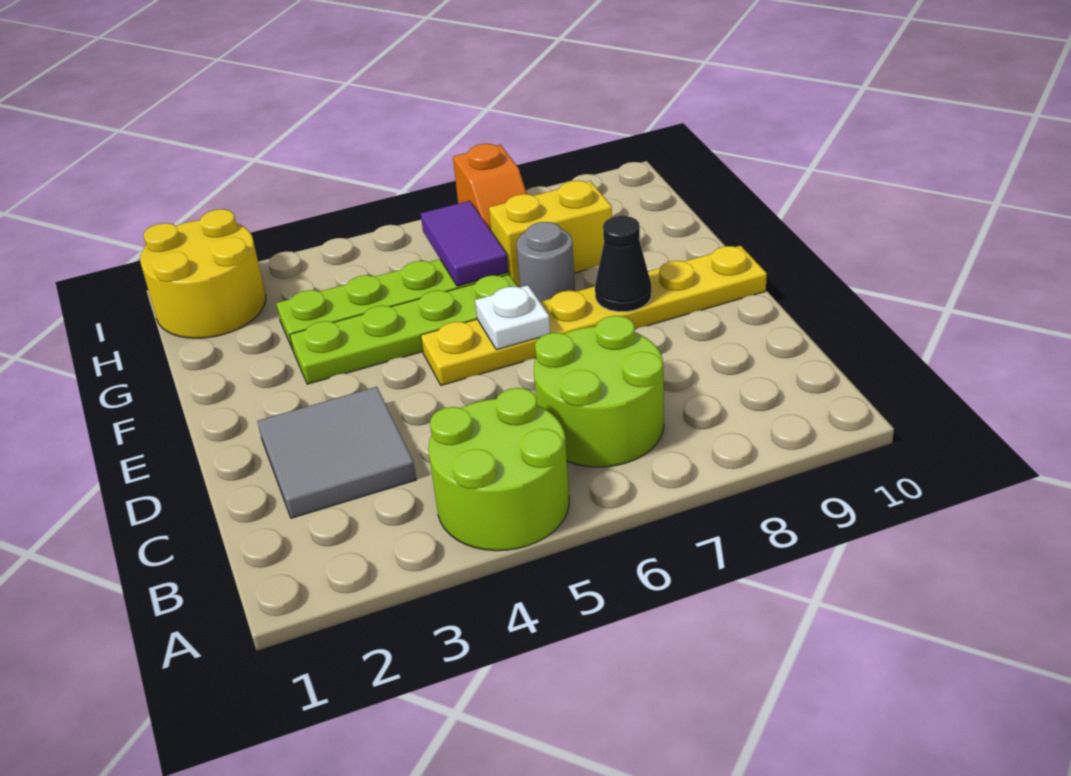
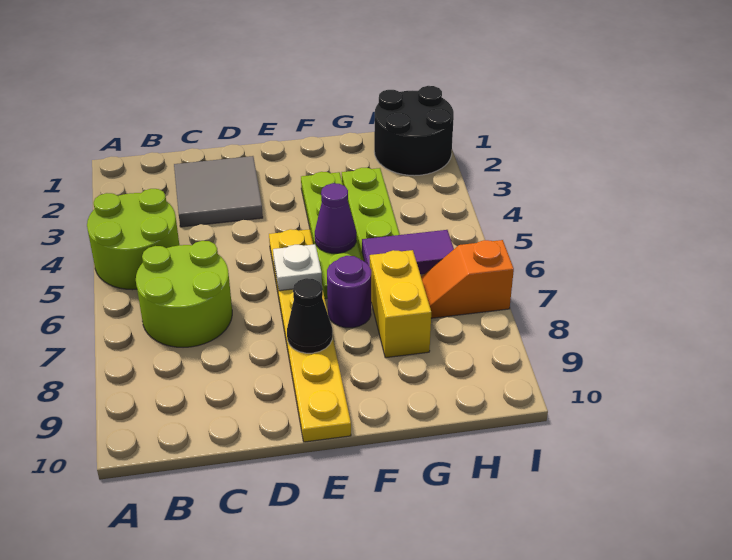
none -> purple cone F5 level 2
grey round brick F7 level 1 -> purple round brick F7 level 1
yellow round brick H1:I2 level 1 -> black round brick H1:I2 level 1

